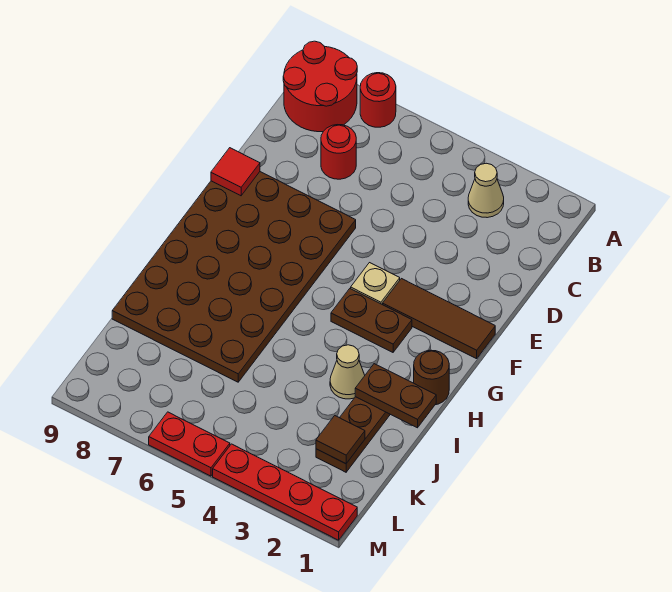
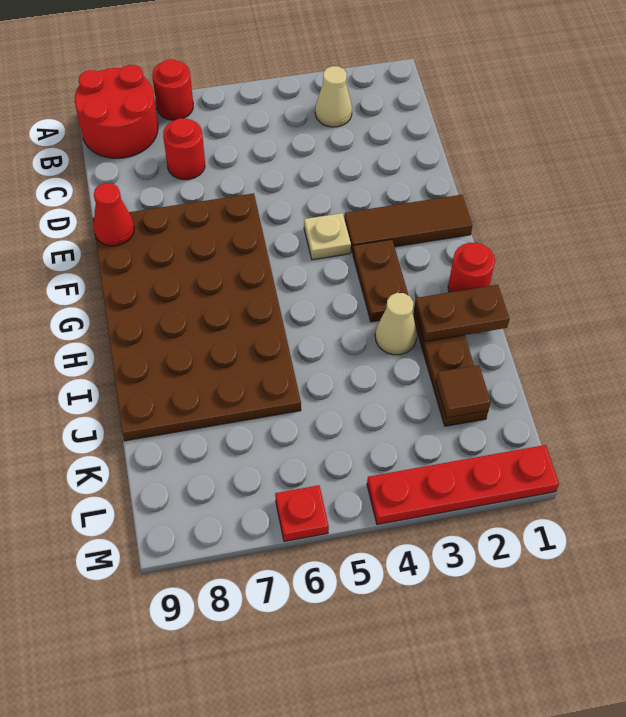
red tile E9 level 2 -> red cone E9 level 2
brown plate G3:G4 level 1 -> brown plate G3:H3 level 1
brown round brick H1 level 1 -> red round brick H1 level 1
red plate M5:M6 level 1 -> red plate M6 level 1

